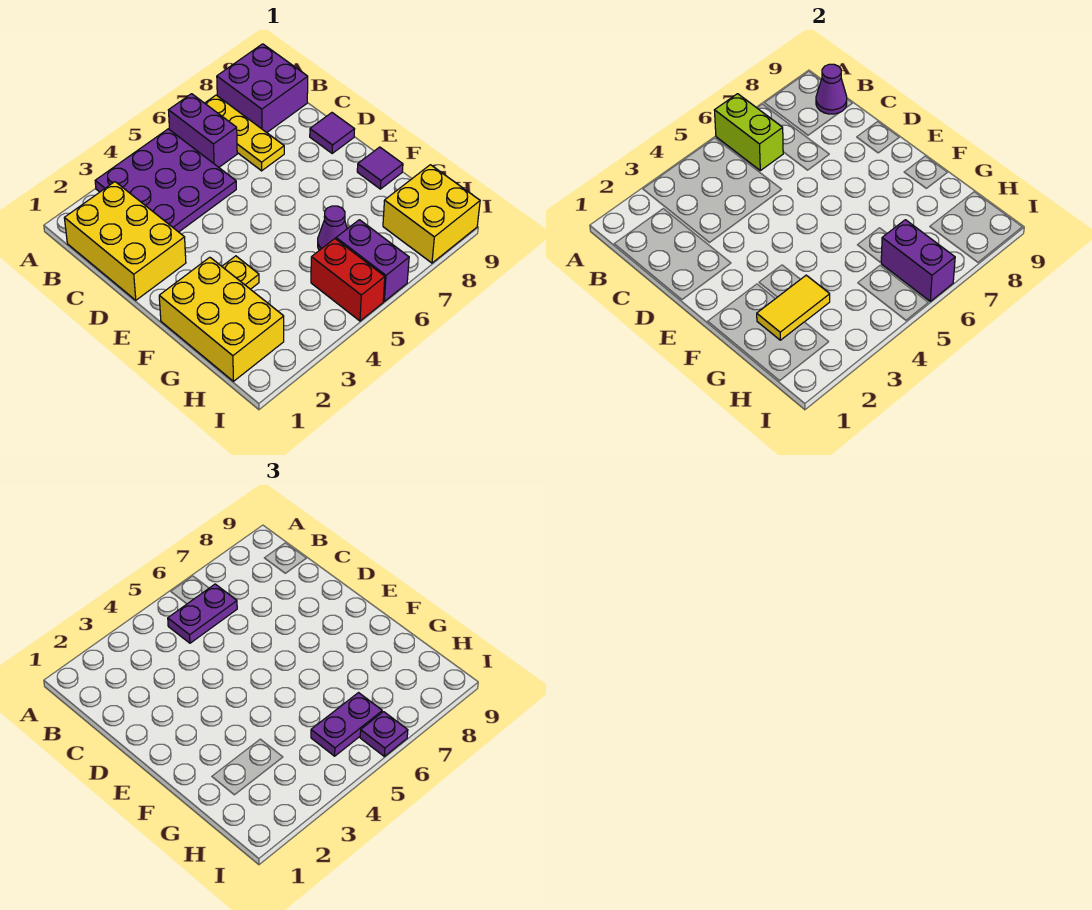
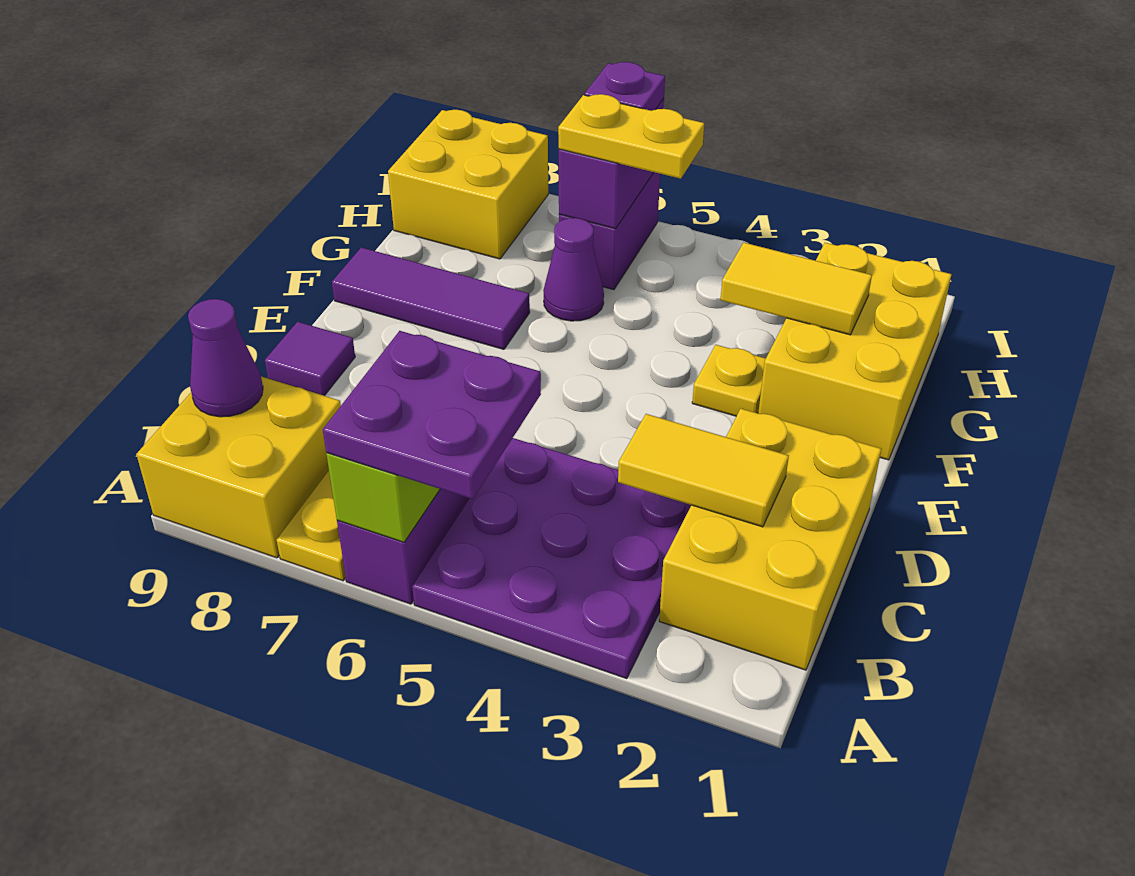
purple brick A8:B9 level 1 -> yellow brick A8:B9 level 1
purple plate B5:B6 level 3 -> purple plate A5:B6 level 3
none -> yellow tile C2:C3 level 2
purple tile F9 level 1 -> purple tile F7:F9 level 1
red brick H5:I5 level 1 -> none
purple plate H5:H6 level 3 -> yellow plate H5:H6 level 3

